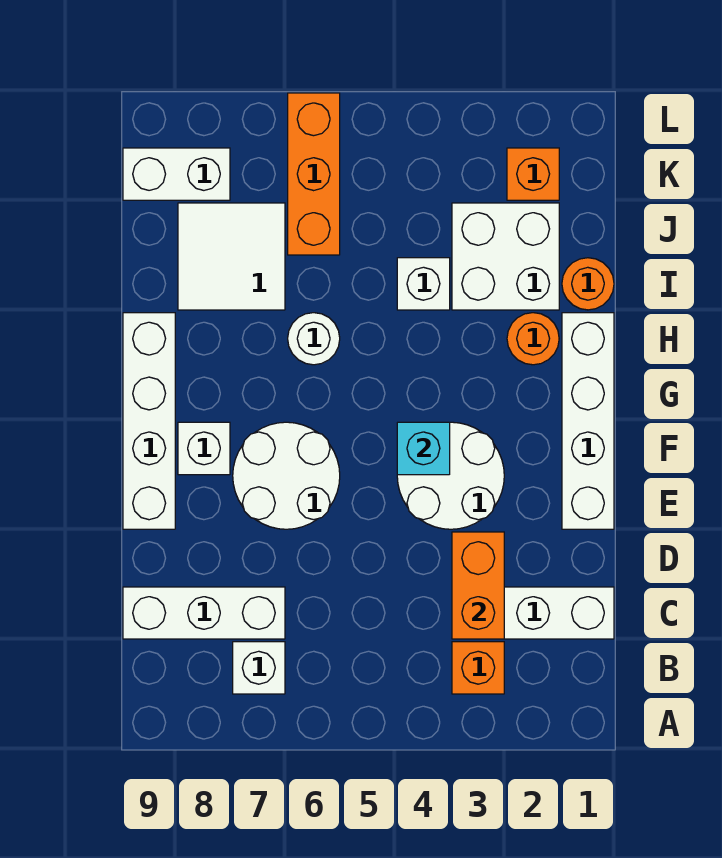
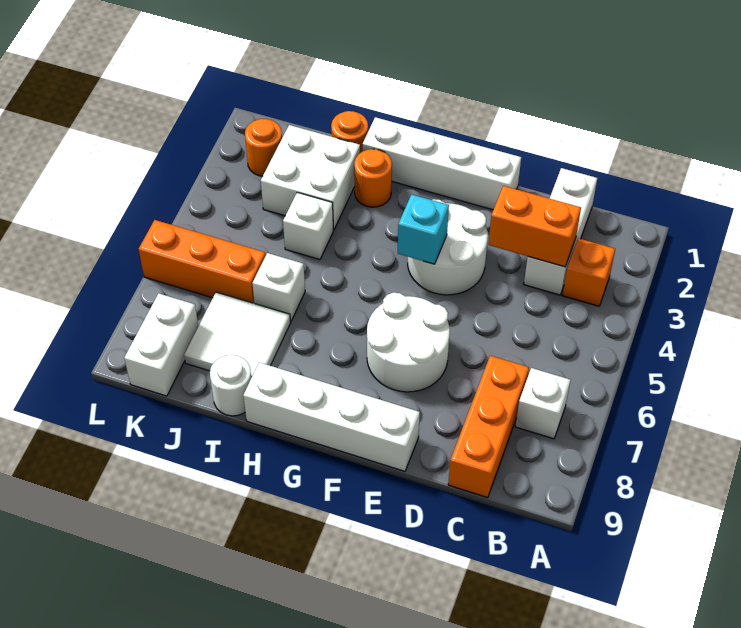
white brick C7:C9 level 1 -> orange brick C7:C9 level 1
white brick F8 level 1 -> white brick I6 level 1
white round brick H6 level 1 -> white round brick I9 level 1
orange brick K2 level 1 -> orange round brick K2 level 1

